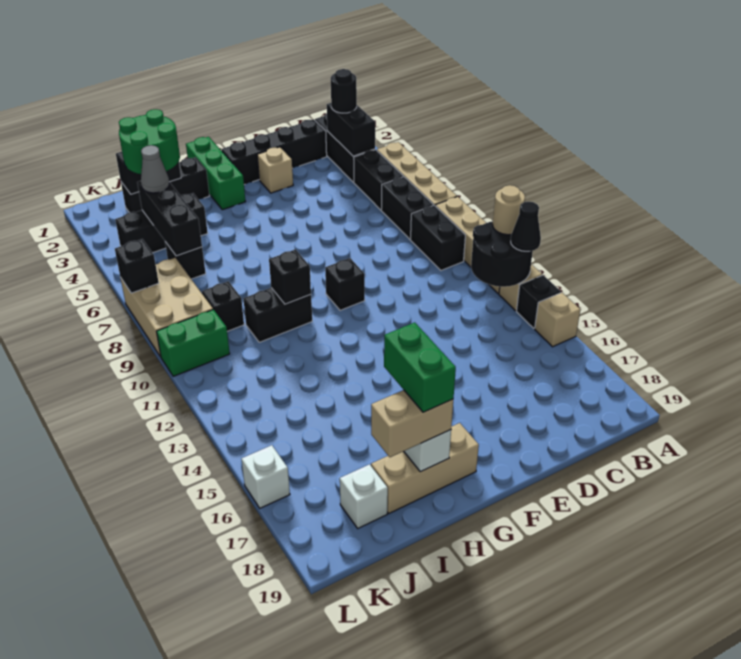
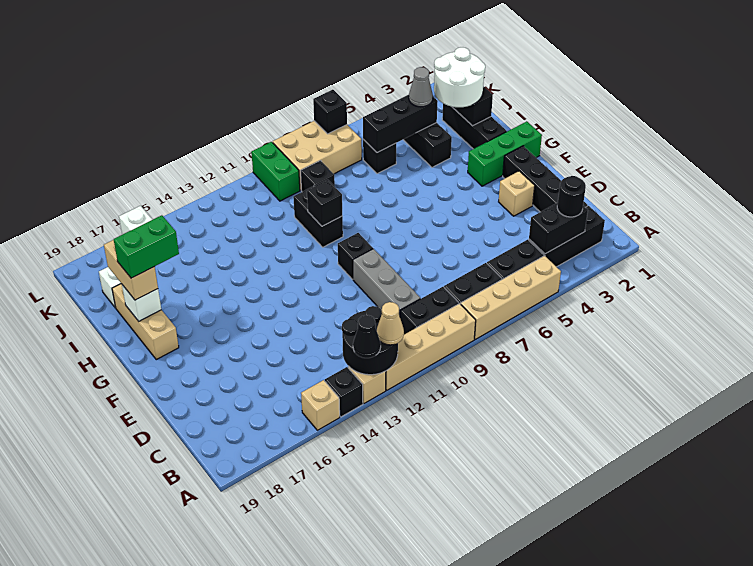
tan round brick A12 level 3 -> tan cone A12 level 3
none -> grey brick C10:E10 level 1
green round brick I2:J3 level 3 -> white round brick I2:J3 level 3

